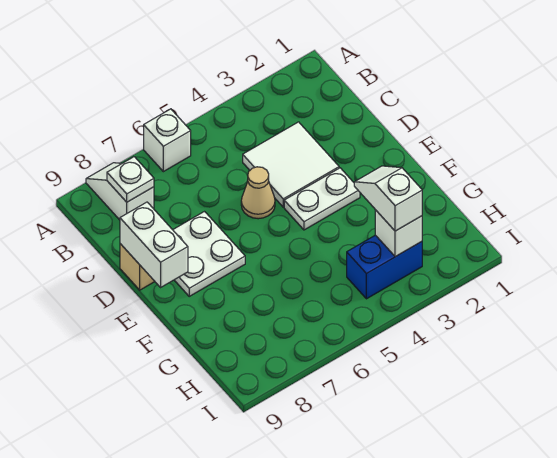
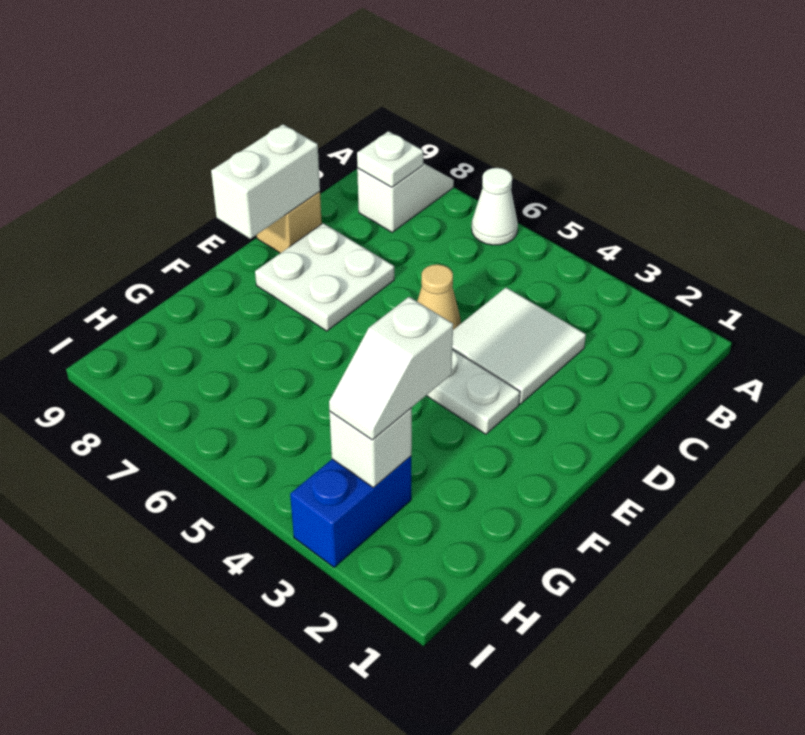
white brick A6 level 1 -> white cone A6 level 1
white slope G3:H3 level 3 top H -> white slope G3:H3 level 3 top G
blue brick H3:H4 level 1 -> blue brick H3:I3 level 1

